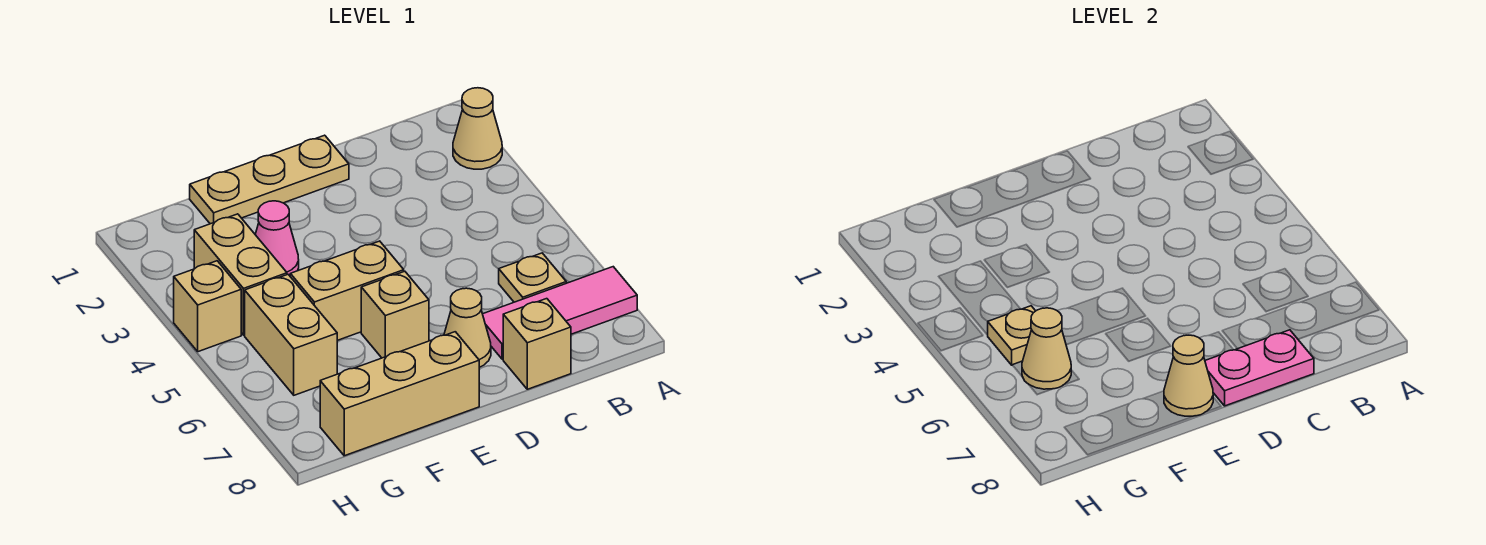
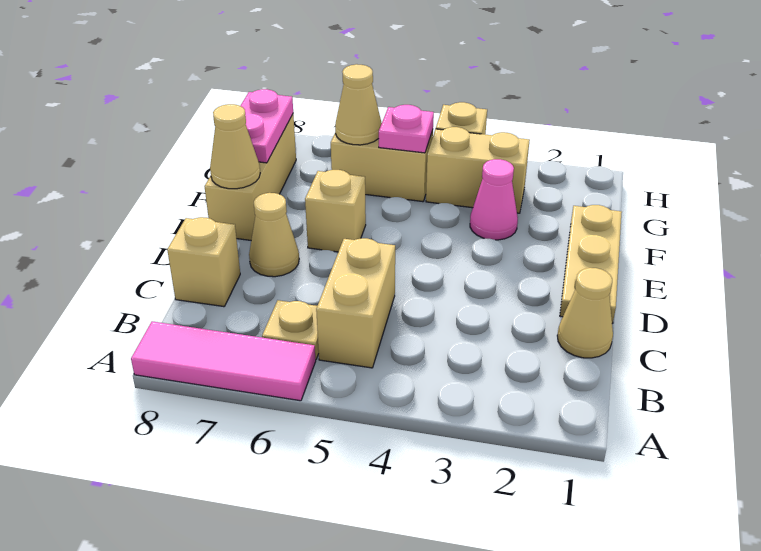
tan cone A2 level 1 -> tan cone C1 level 1
pink tile A7:C7 level 1 -> pink tile A6:A8 level 1
pink plate C8:D8 level 2 -> pink plate F8:G8 level 2
tan brick E5:F5 level 1 -> tan brick B5:C5 level 1
tan plate G5 level 2 -> pink plate G5 level 2

